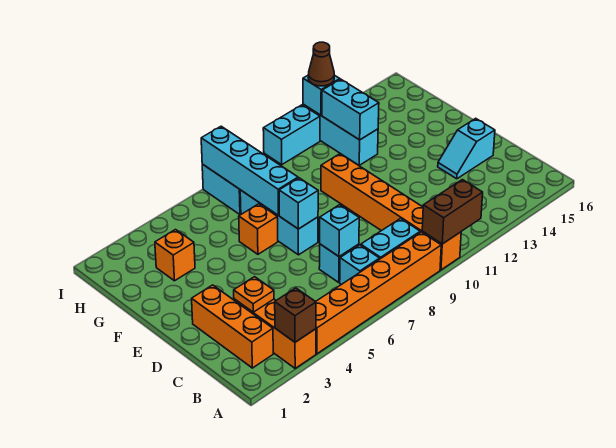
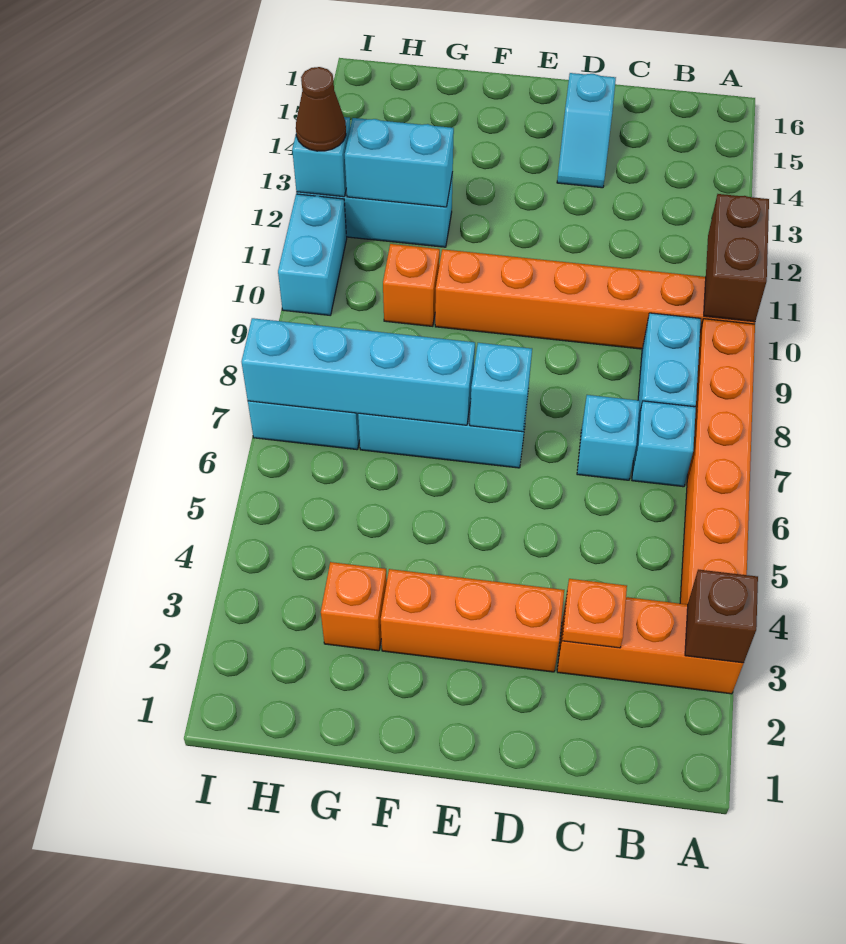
orange brick B2:D2 level 1 -> orange brick D3:F3 level 1
cyan brick C7 level 2 -> none
orange brick F6 level 1 -> orange brick G10 level 1

